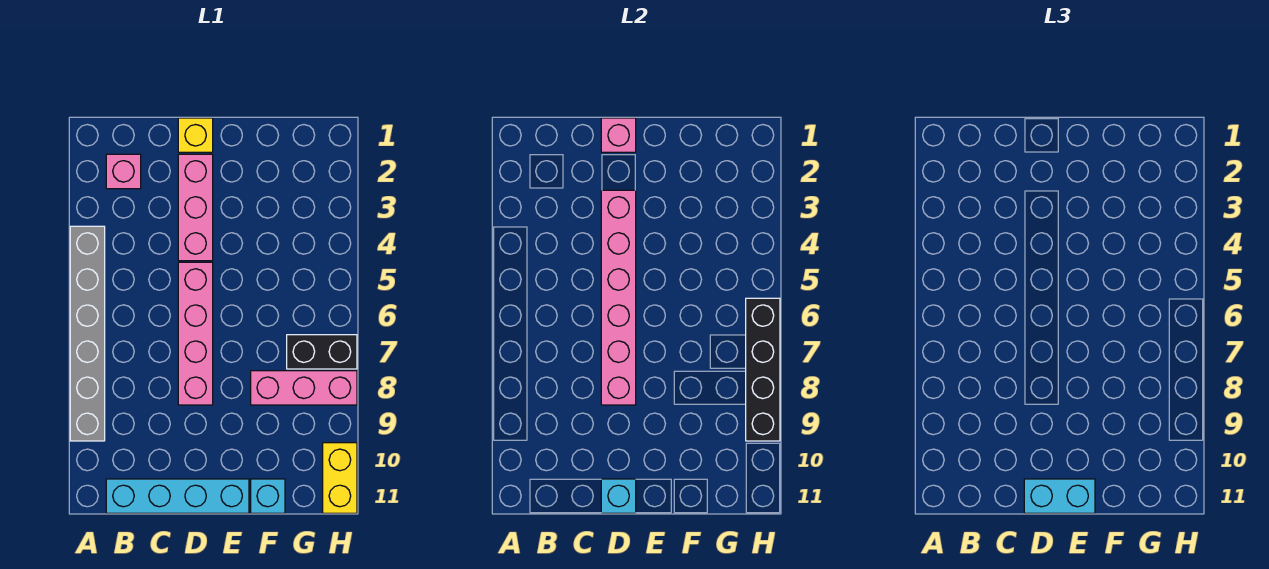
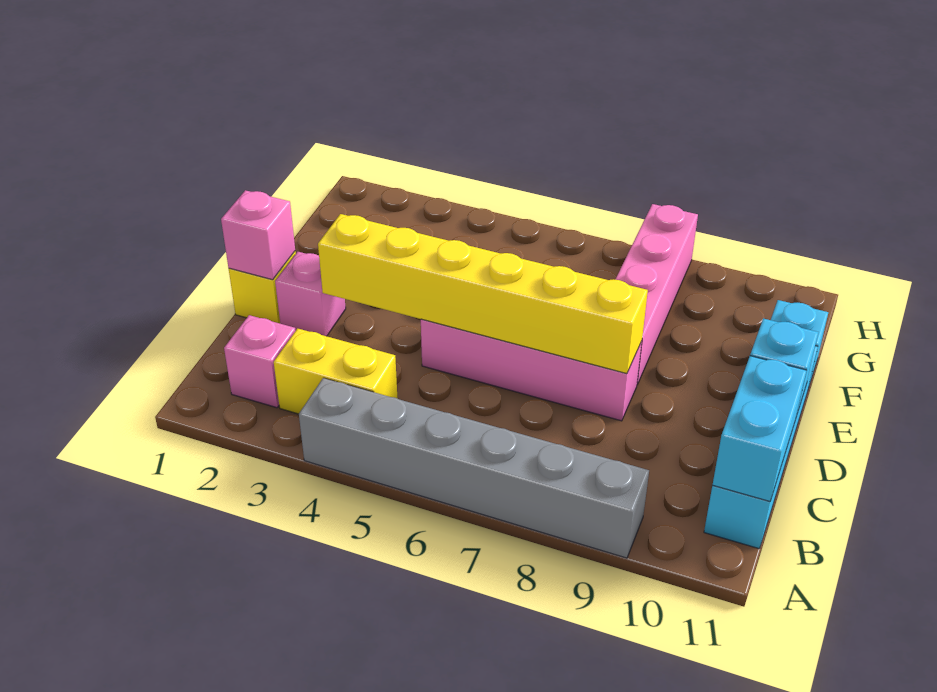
pink brick D2:D4 level 1 -> pink brick D2 level 1
pink brick D3:D8 level 2 -> yellow brick D3:D8 level 2
cyan brick D11:E11 level 3 -> cyan brick B11:C11 level 2
pink brick F8:H8 level 1 -> pink brick E8:H8 level 1
black brick G7:H7 level 1 -> none
black brick H6:H9 level 2 -> none
yellow brick H10:H11 level 1 -> yellow brick B3:B4 level 1

